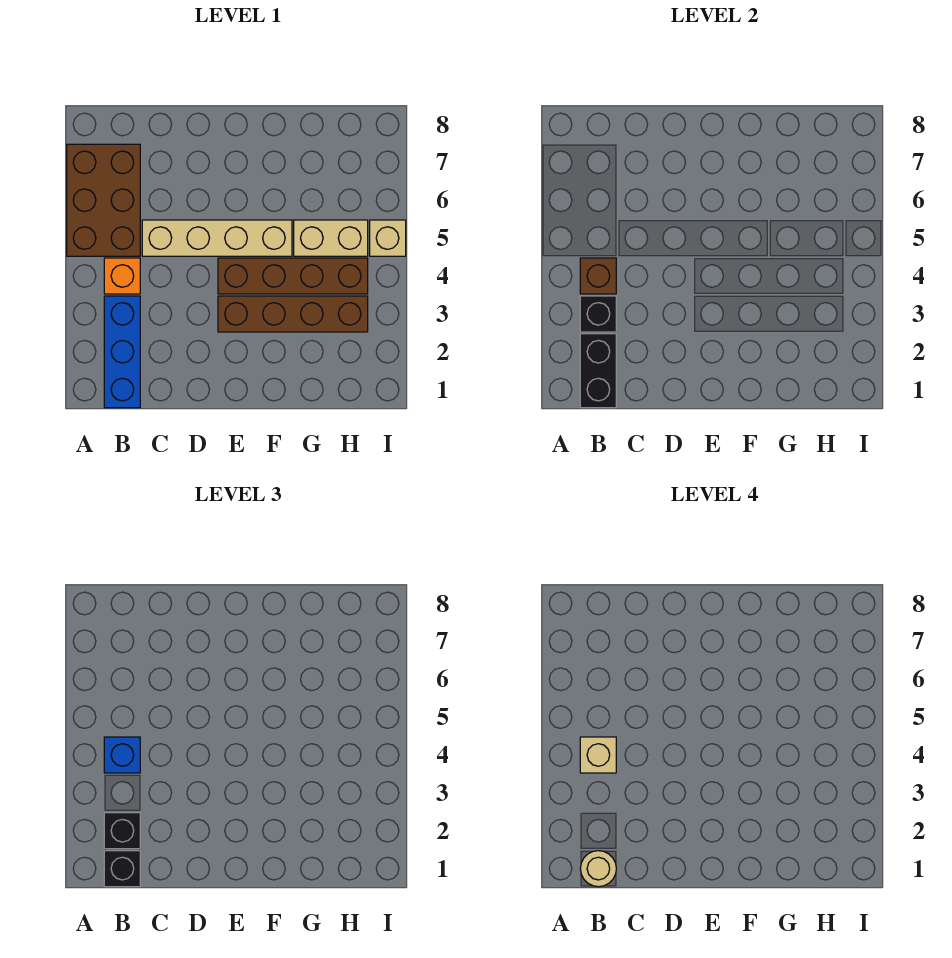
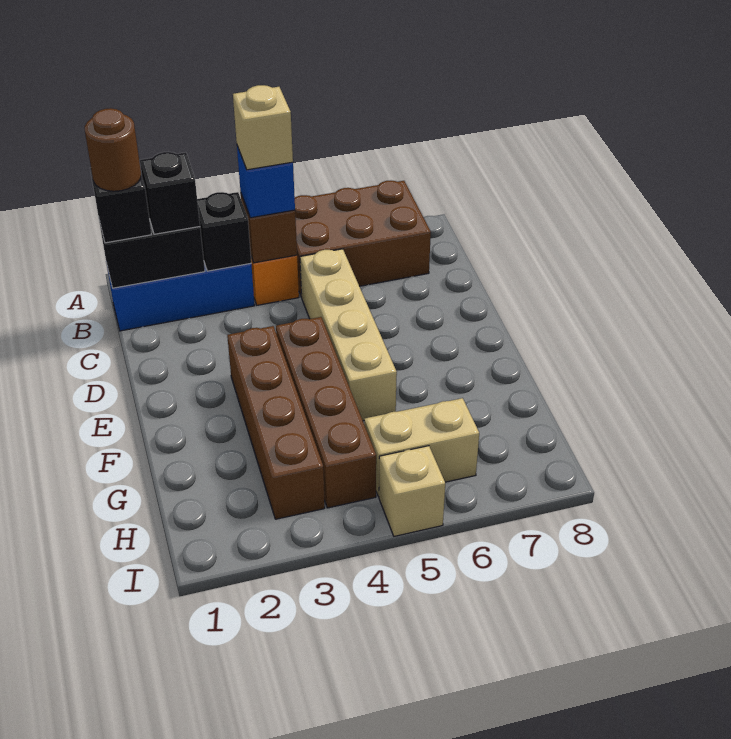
tan round brick B1 level 4 -> brown round brick B1 level 4
tan brick G5:H5 level 1 -> tan brick H5:H6 level 1

